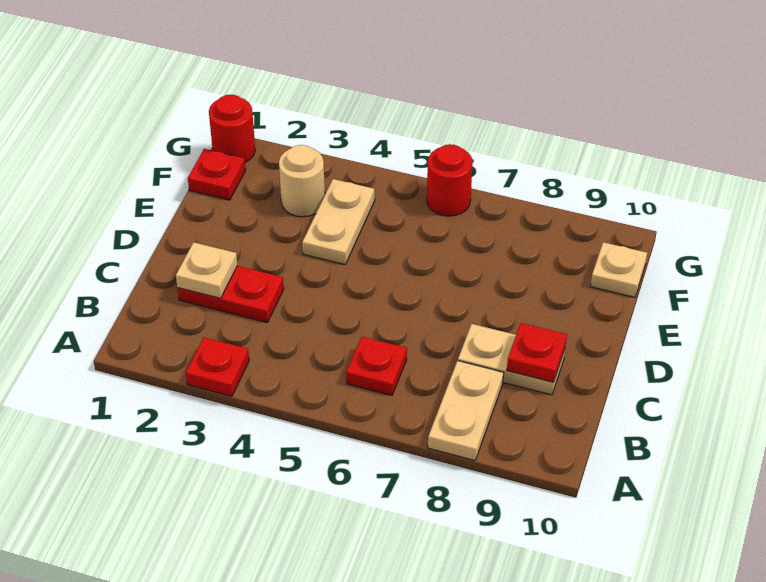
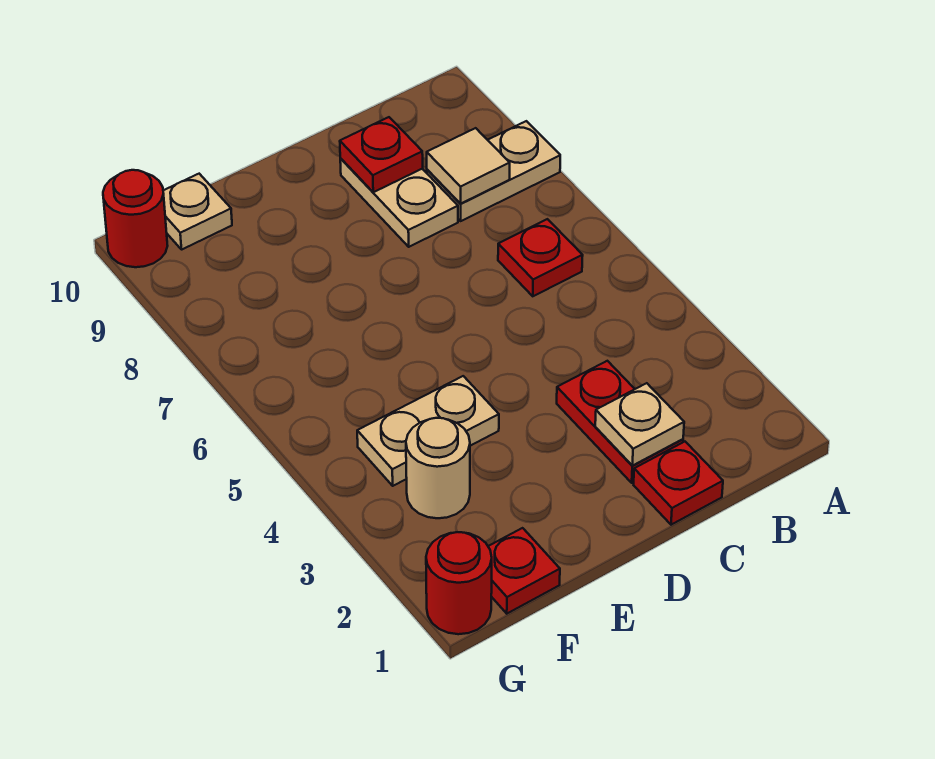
red plate A3 level 1 -> red plate C1 level 1
none -> tan tile B8 level 2
red round brick G6 level 1 -> red round brick G10 level 1

